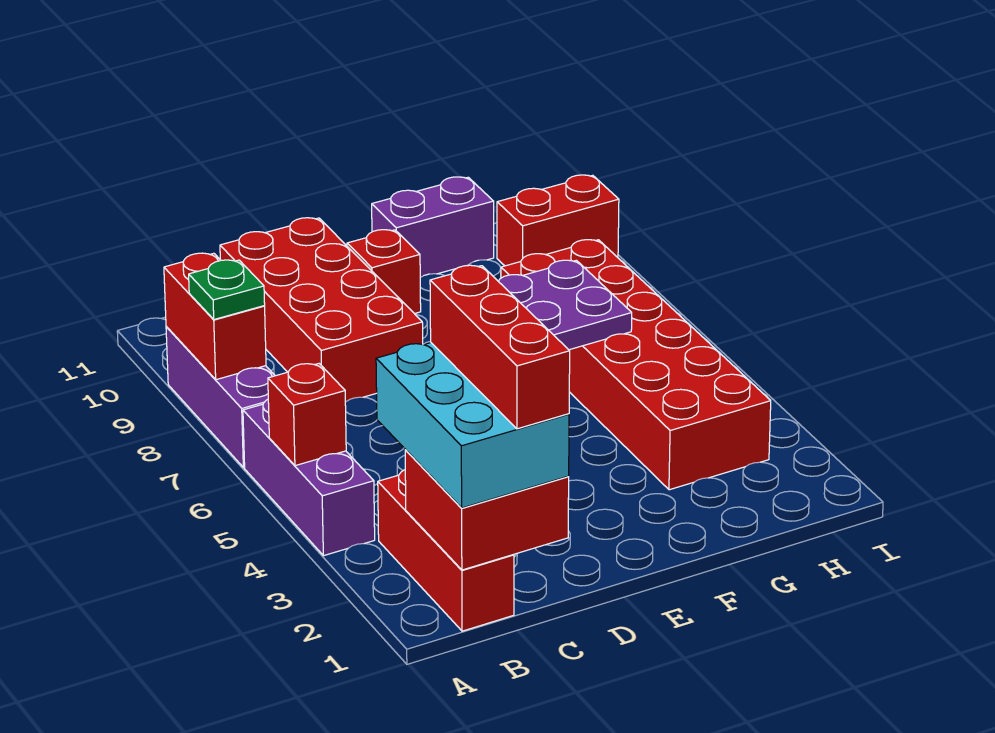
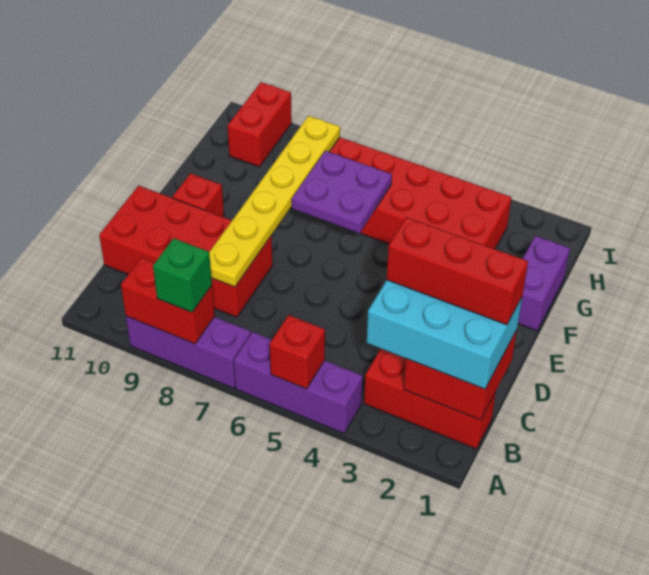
green plate A8 level 3 -> green brick A8 level 3
none -> yellow plate C8:H8 level 2
purple brick F11:G11 level 1 -> purple brick F1:G1 level 1

